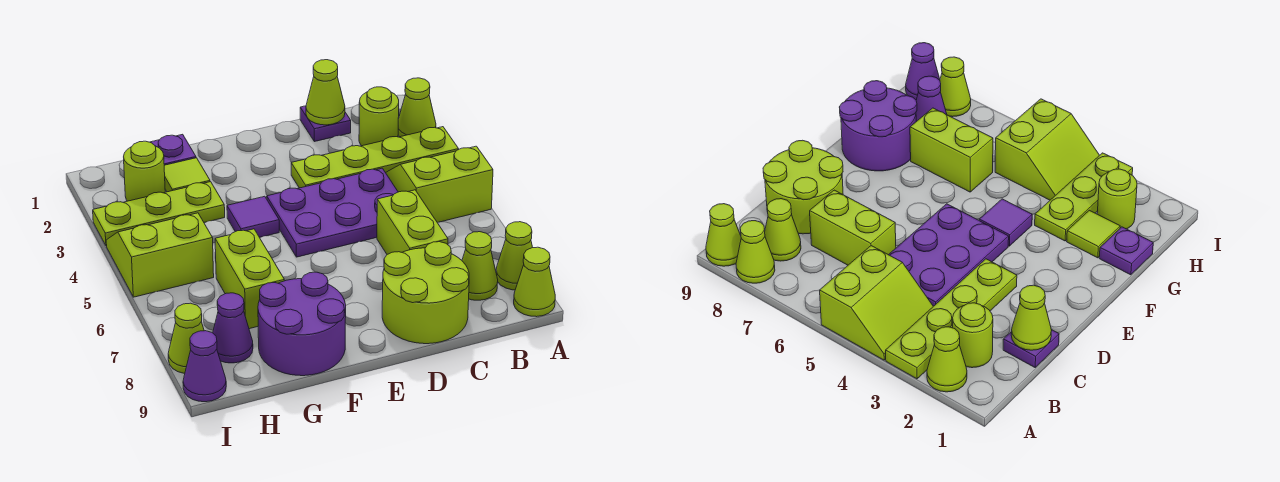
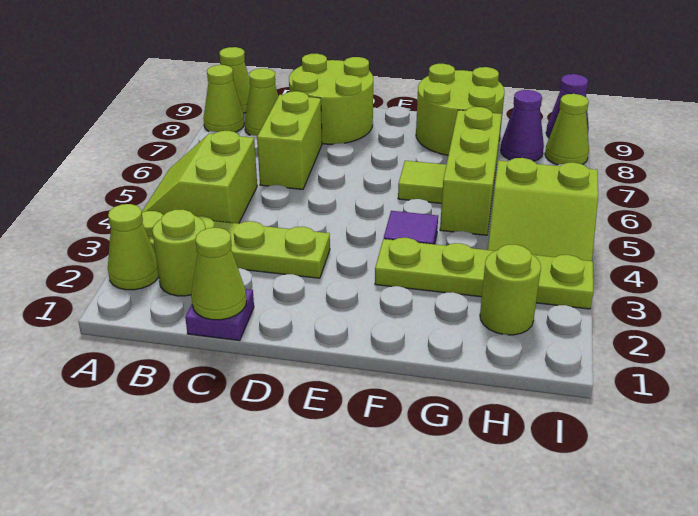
lime slope A4:B5 level 1 top 5 -> lime slope A4:B5 level 1 top B
purple plate C4:E5 level 1 -> none
purple round brick F8:G9 level 1 -> lime round brick F8:G9 level 1
purple plate G1 level 1 -> none
lime tile G2 level 1 -> lime tile F6 level 1
lime plate G3:I3 level 1 -> lime plate F3:I3 level 1
lime brick G6:G7 level 1 -> lime brick G5:G7 level 1

